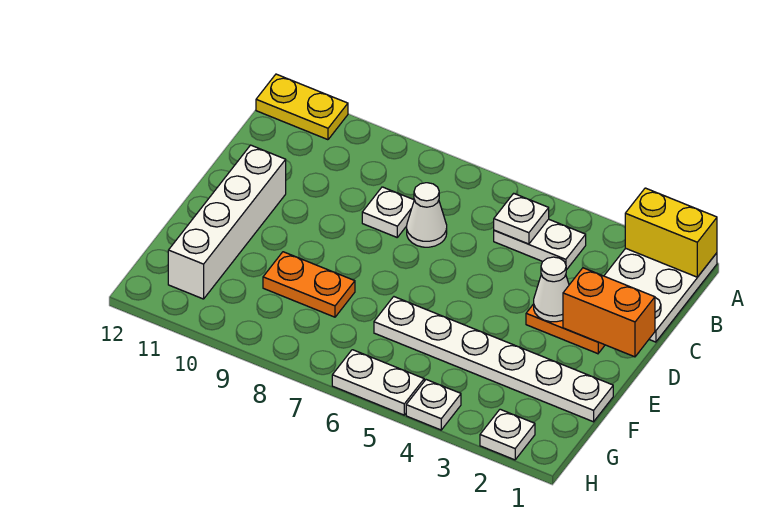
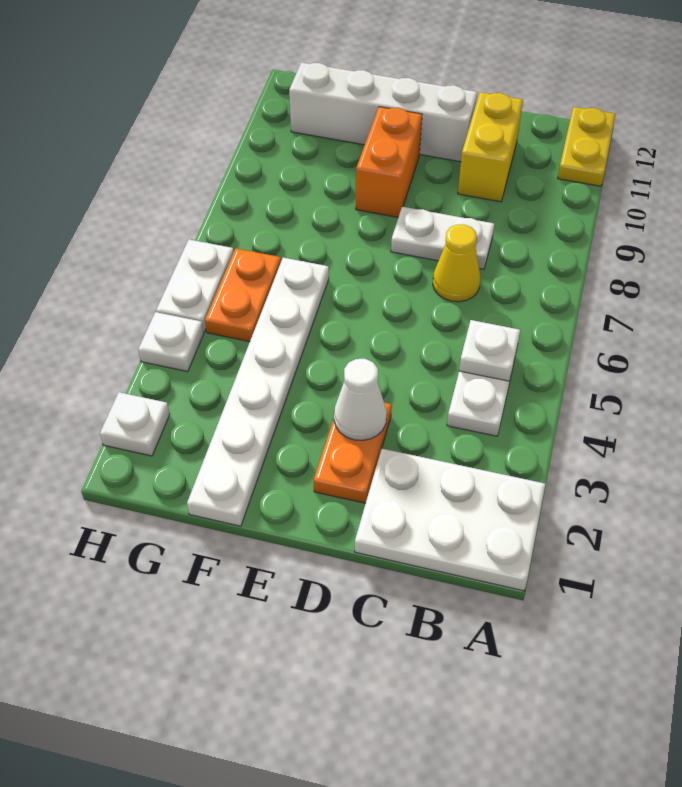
yellow brick A1:A2 level 2 -> yellow brick C10:C11 level 1
white cone C7 level 1 -> yellow cone C7 level 1
white plate C8 level 1 -> white plate C8:D8 level 1
orange brick D1:D2 level 2 -> orange brick E9:E10 level 1
orange plate F8:F9 level 1 -> orange plate G5:G6 level 1

